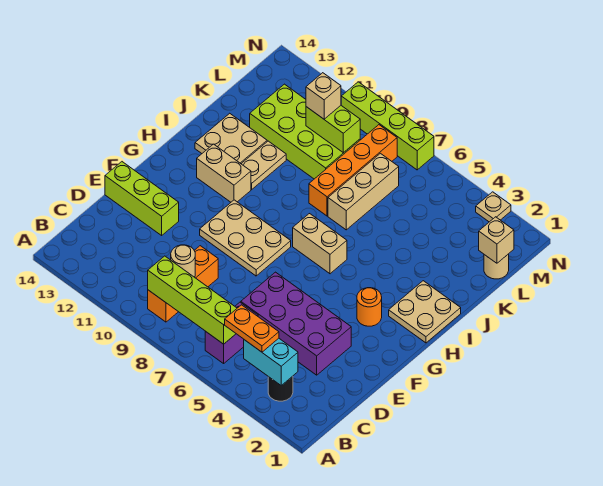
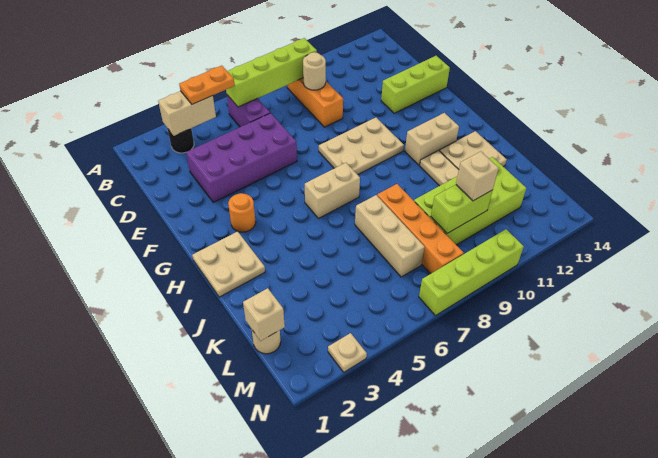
cyan brick B3:B4 level 2 -> tan brick B3:B4 level 2

